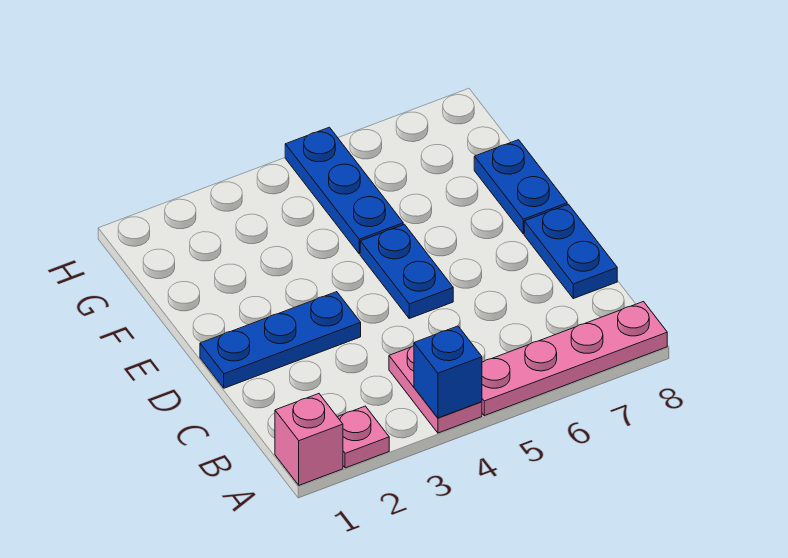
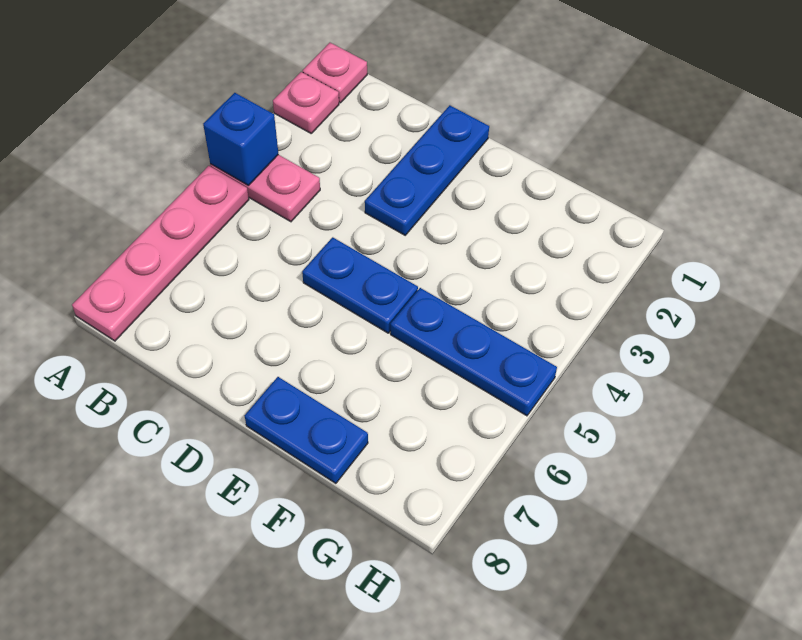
pink brick A1 level 1 -> pink plate A1 level 1
blue plate C8:D8 level 1 -> none

